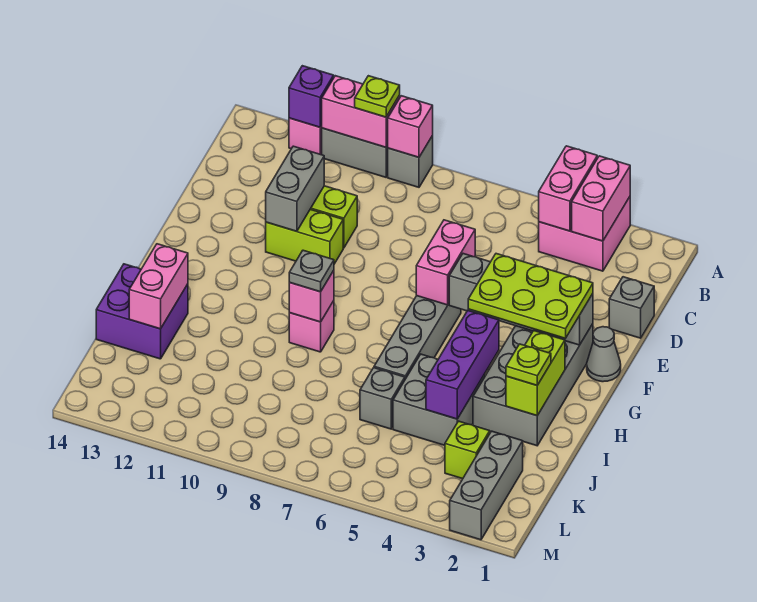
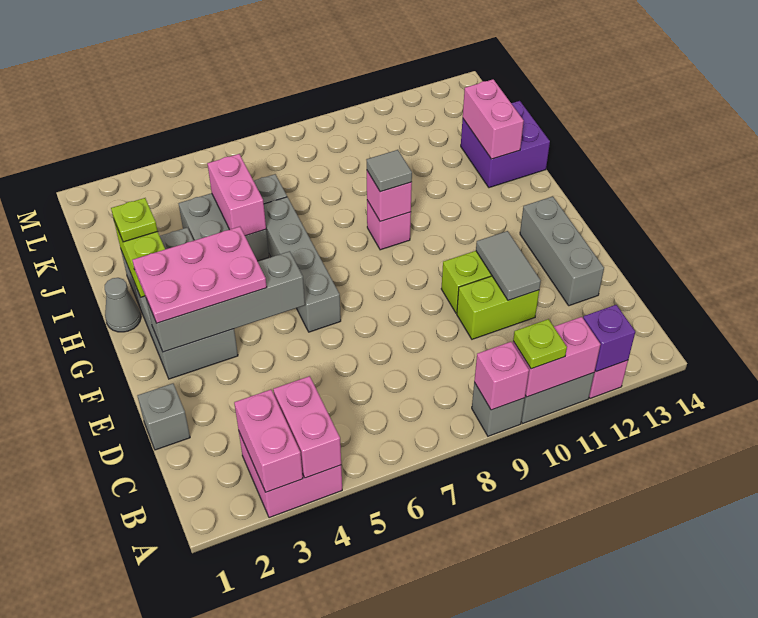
grey brick D11:E11 level 2 -> grey tile D11:E11 level 2
pink brick E6:F6 level 2 -> pink brick I5:J5 level 2
grey cone F1 level 1 -> grey cone H1 level 1
lime plate F2:G4 level 3 -> pink plate F2:G4 level 3
purple brick H4:J4 level 2 -> none
grey plate H9 level 3 -> grey tile H9 level 3
grey brick K2:M2 level 1 -> grey brick D13:F13 level 1
lime brick K3 level 1 -> none

